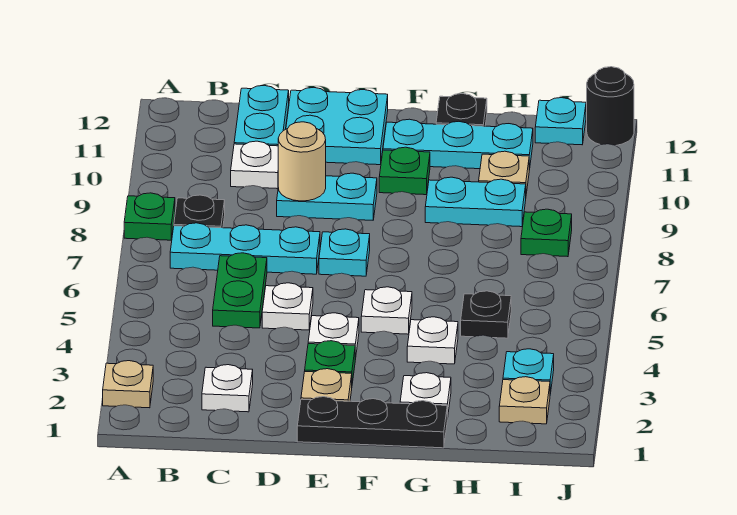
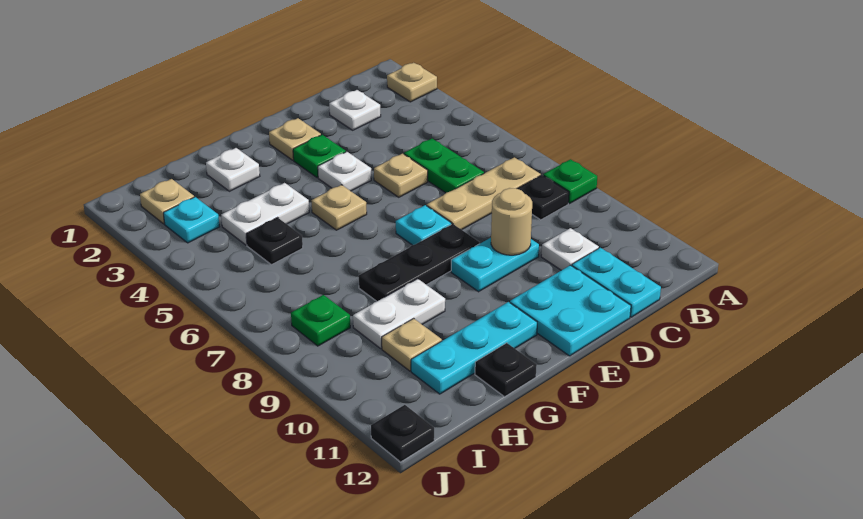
cyan plate B7:D7 level 1 -> tan plate B7:D7 level 1
white plate D5 level 1 -> tan plate D5 level 1
black plate E1:G1 level 1 -> black plate E8:G8 level 1
white plate F5 level 1 -> tan plate F5 level 1
green plate F10 level 1 -> none
white plate G4 level 1 -> white plate G4:H4 level 1
cyan plate G9:H9 level 1 -> white plate G9:H9 level 1
cyan plate I12 level 1 -> none
black round brick J12 level 1 -> black plate J12 level 1

